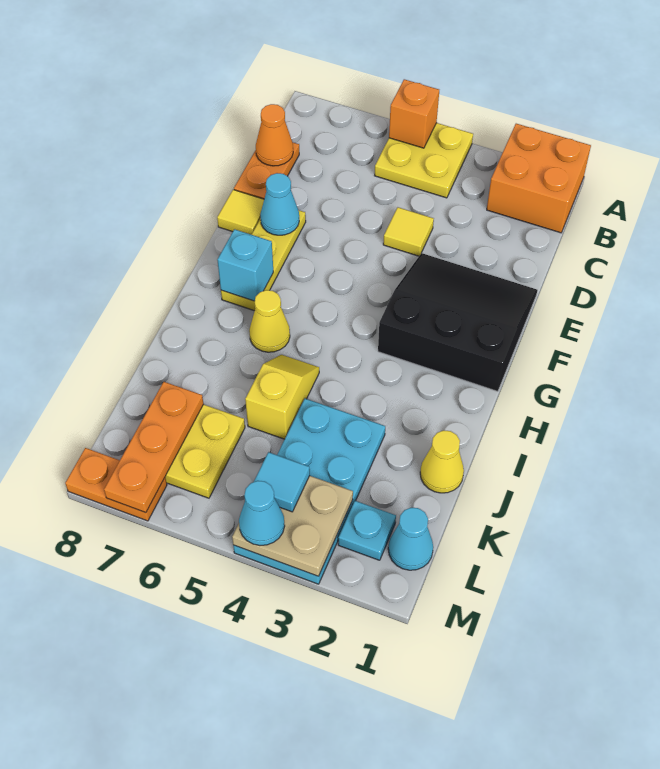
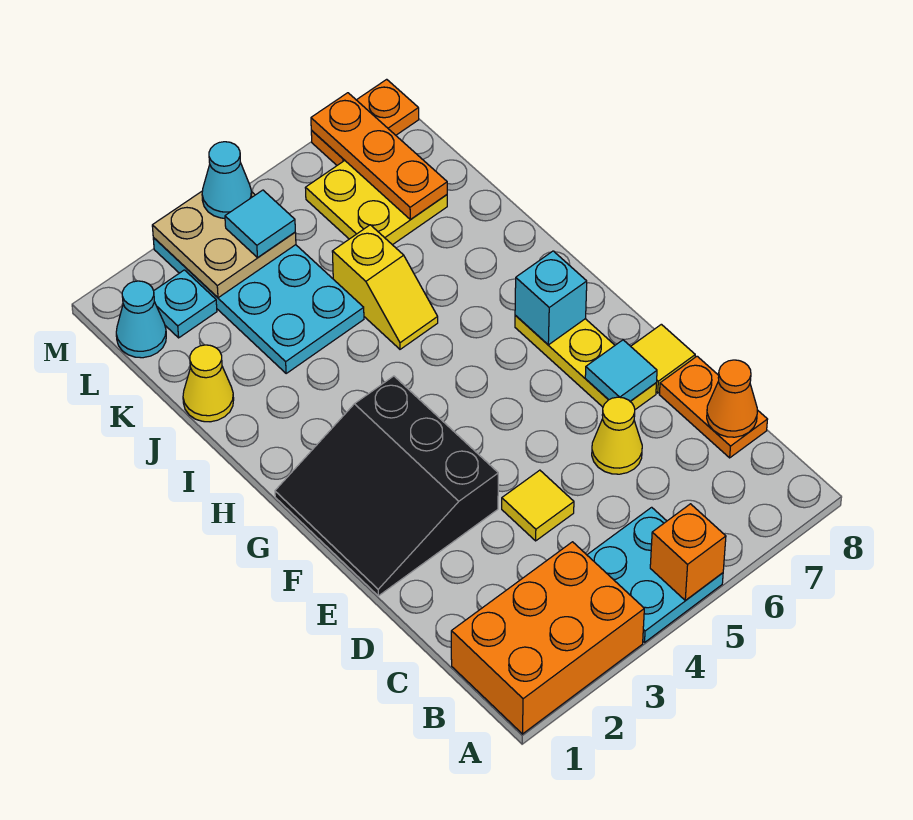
orange brick A1:B2 level 1 -> orange brick A1:B3 level 1
yellow plate A4:B5 level 1 -> cyan plate A4:B5 level 1
black slope E1:G3 level 1 top G -> black slope E1:G3 level 1 top 3
cyan cone E7 level 2 -> cyan tile E7 level 2
yellow cone H6 level 1 -> yellow cone D6 level 1

